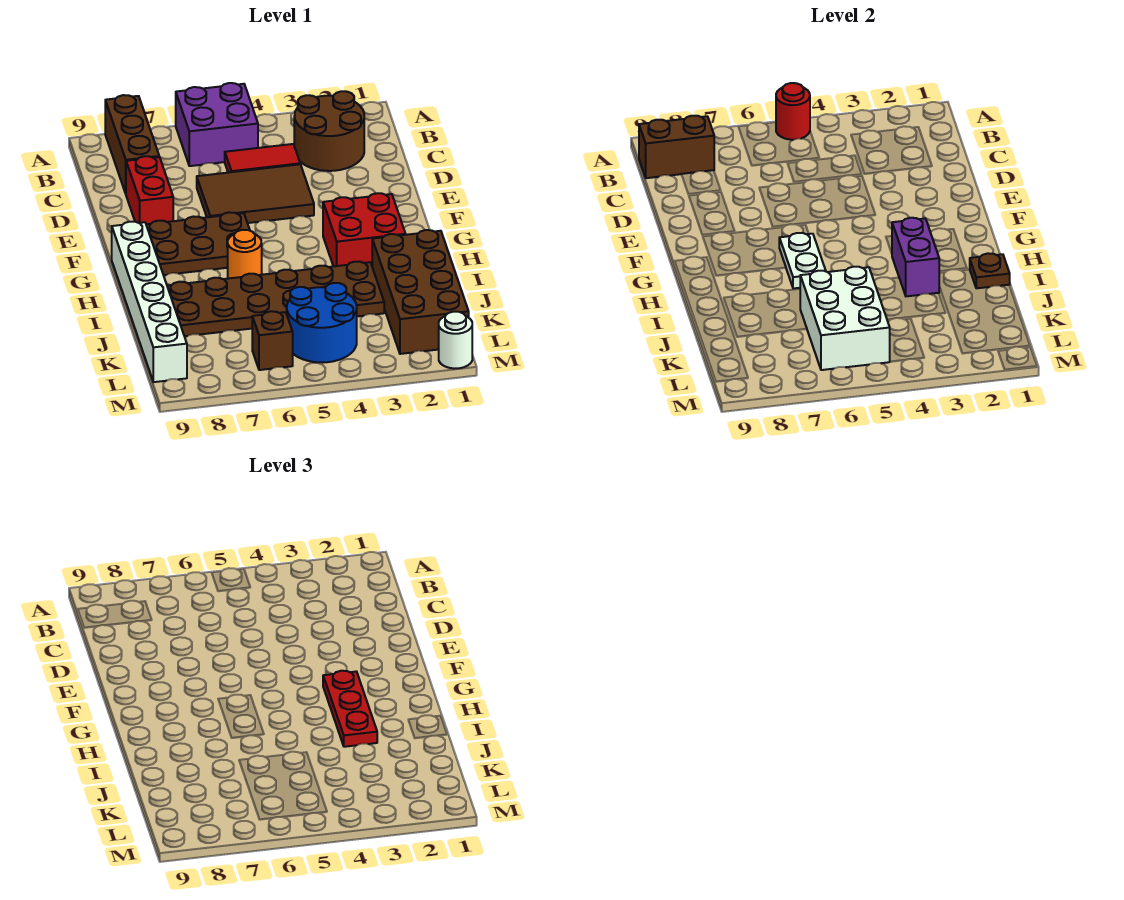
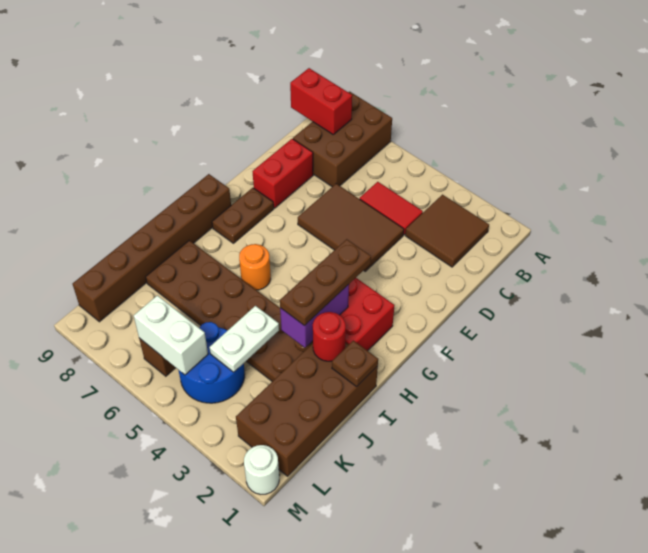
purple brick A5:B6 level 1 -> none
red round brick A5 level 2 -> red round brick I2 level 2
brown brick A8:C8 level 1 -> brown brick A7:C8 level 1
brown round brick B2:C3 level 1 -> brown tile B2:C3 level 1
brown brick B8:B9 level 2 -> red brick B8:B9 level 2
brown plate F6:G8 level 1 -> brown plate F8:G8 level 1
red plate G3:I3 level 3 -> brown plate G3:I3 level 3
white plate G6:H6 level 2 -> white plate J4:K4 level 2
white brick G9:L9 level 1 -> brown brick G9:L9 level 1
white brick J5:L6 level 2 -> white brick L5:L6 level 2

